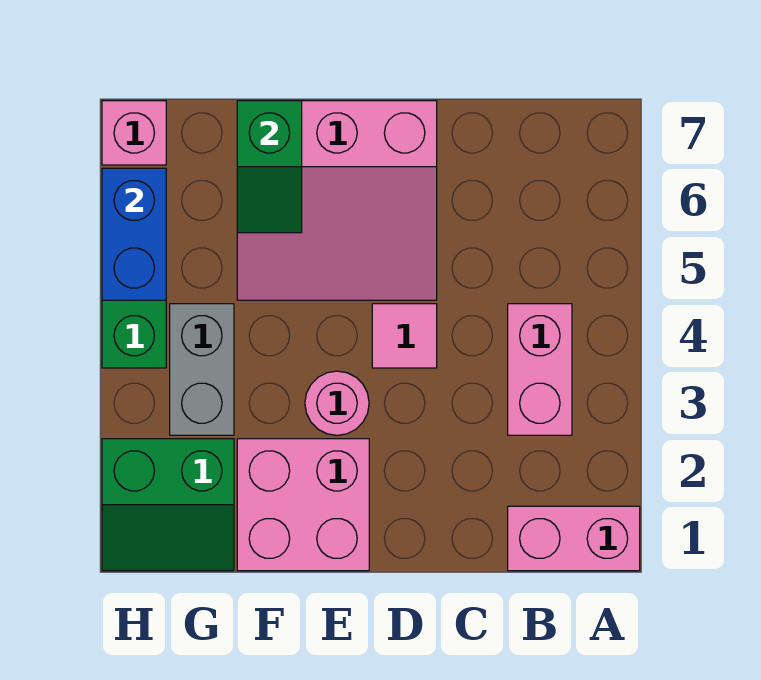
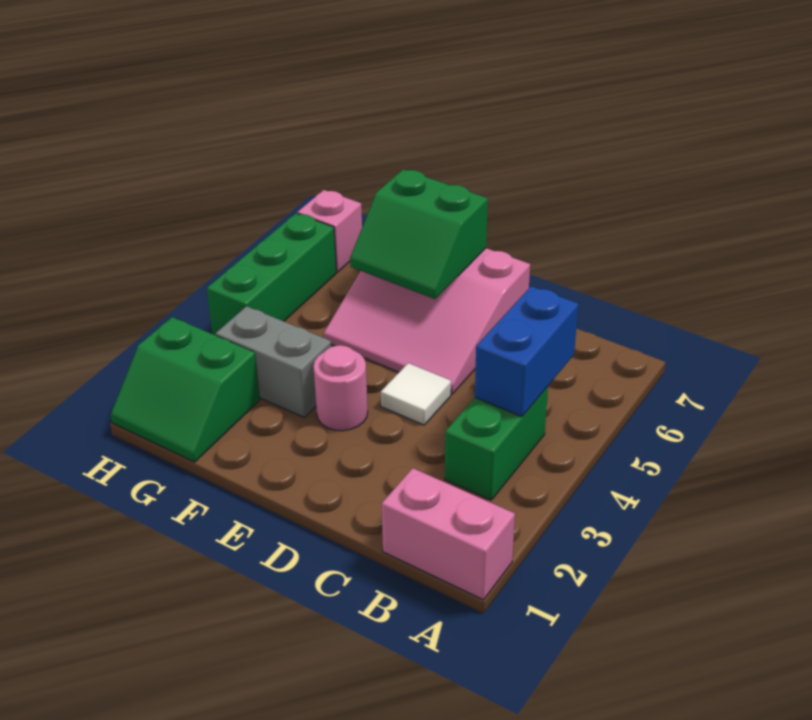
pink brick B3:B4 level 1 -> green brick B3:B4 level 1
pink tile D4 level 1 -> white tile D4 level 1
pink brick E1:F2 level 1 -> none
green slope F6:F7 level 2 top 7 -> green slope E6:F7 level 2 top 7
grey brick G3:G4 level 1 -> grey brick F3:G3 level 1
blue brick H5:H6 level 2 -> blue brick B4:B5 level 2

